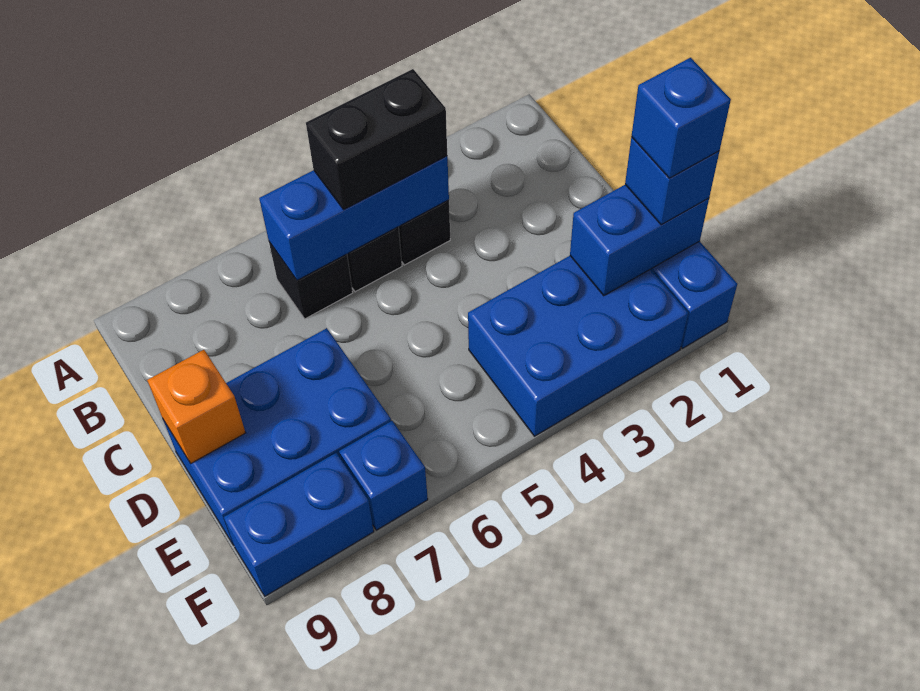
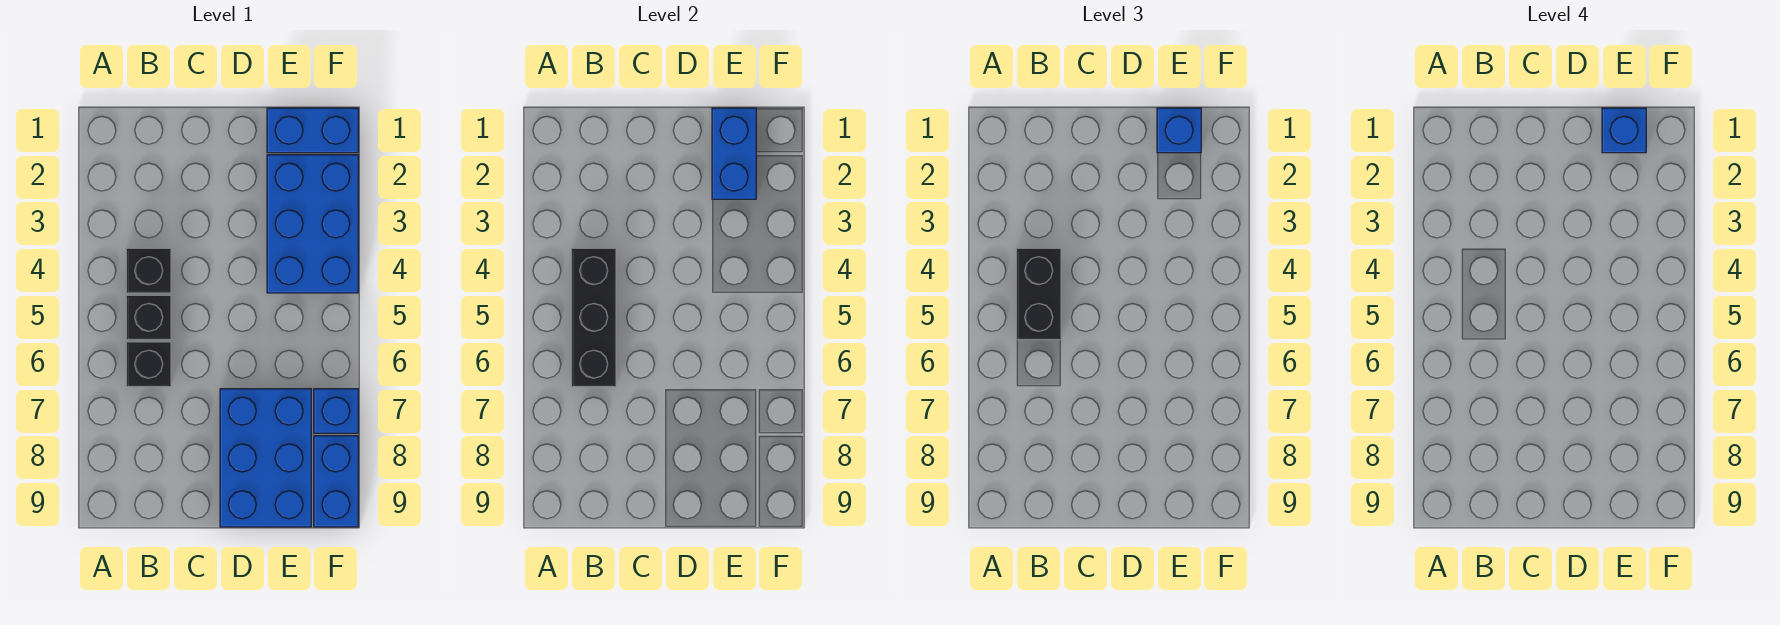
blue brick B4:B6 level 2 -> black brick B4:B6 level 2
orange brick D9 level 2 -> none

